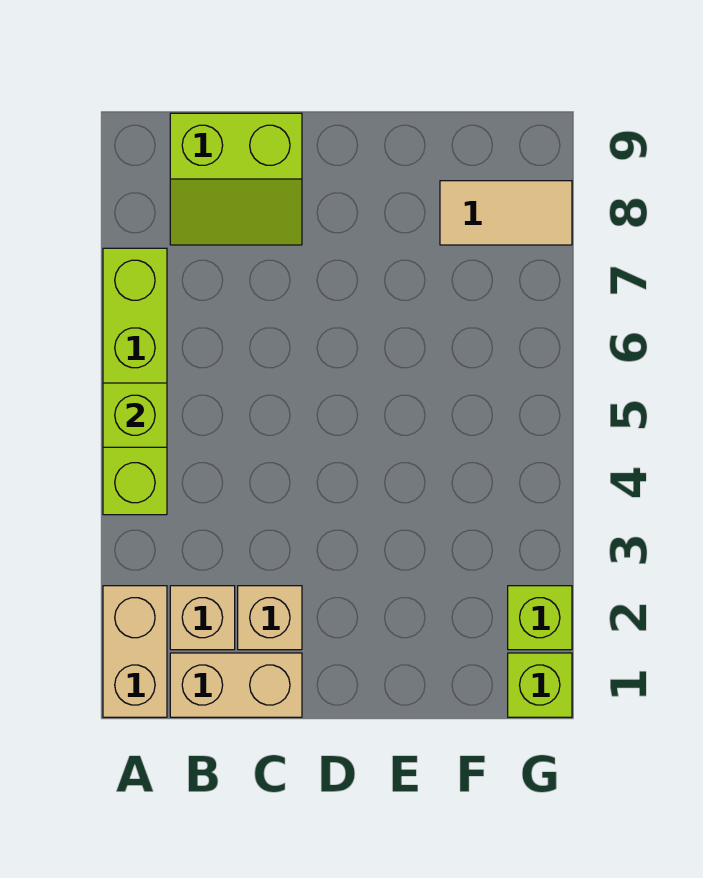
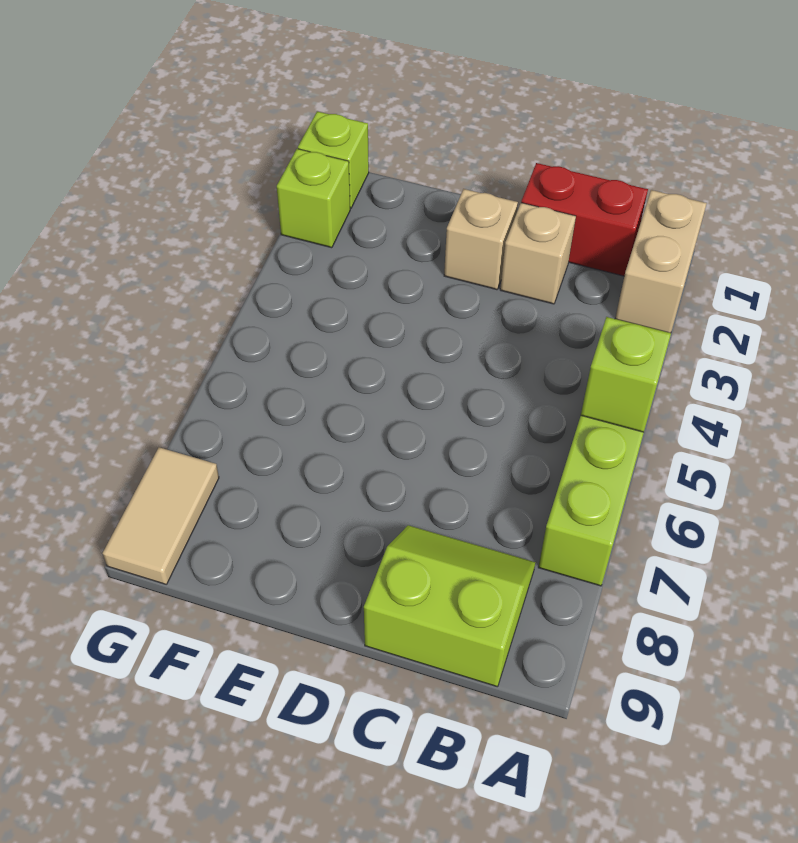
tan brick B1:C1 level 1 -> red brick B1:C1 level 1
tan brick B2 level 1 -> tan brick D2 level 1
tan tile F8:G8 level 1 -> tan tile G8:G9 level 1

